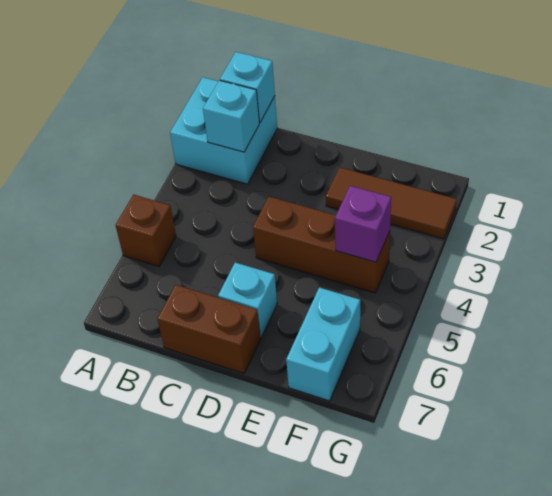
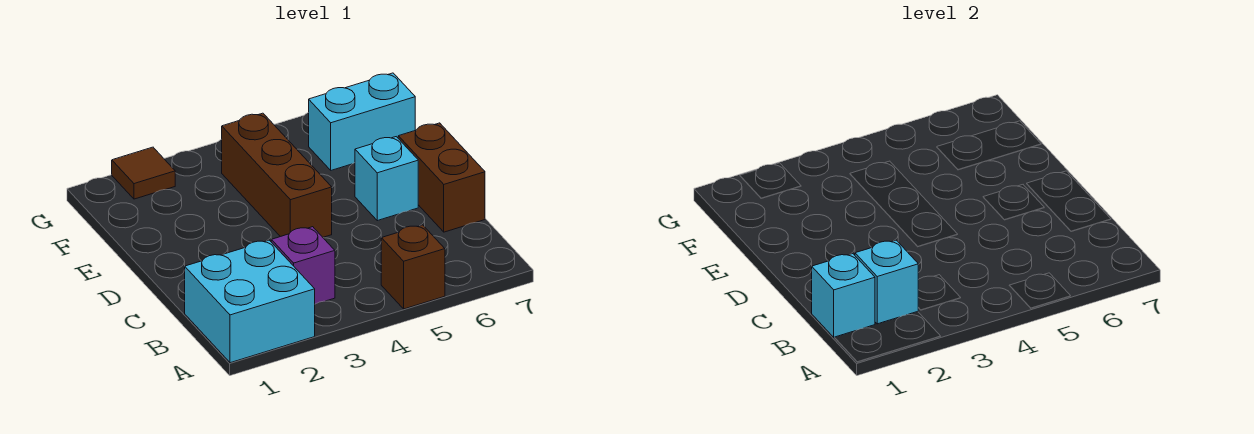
brown tile E2:G2 level 1 -> brown tile G2 level 1
purple brick F4 level 2 -> purple brick B3 level 1

